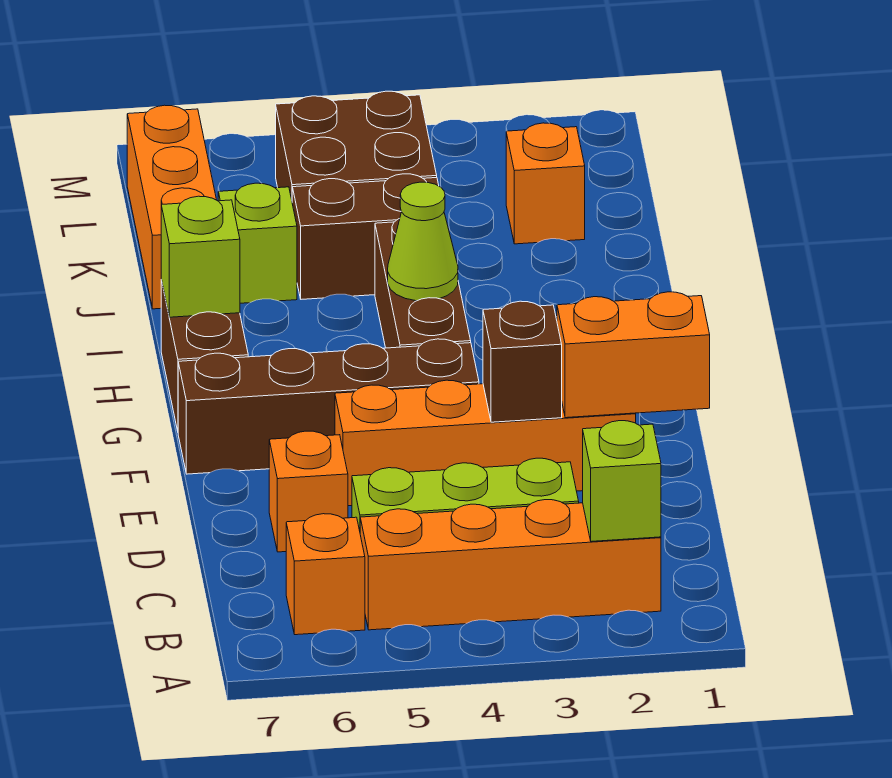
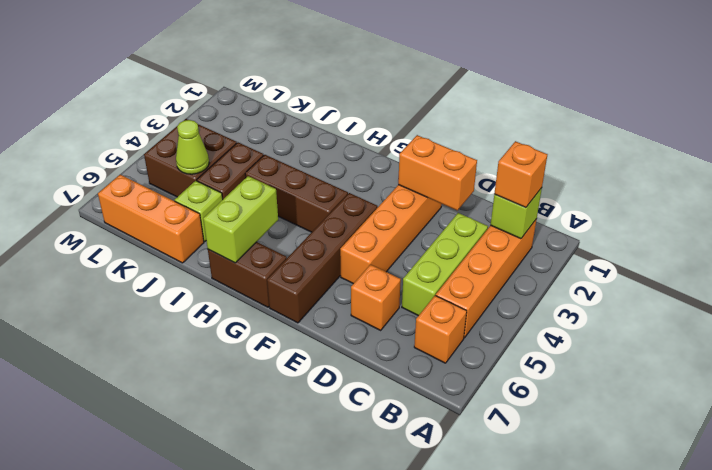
orange brick E1:E2 level 2 -> orange brick D2:E2 level 2
brown brick E3 level 2 -> none
lime cone H4 level 2 -> lime cone K5 level 2
lime brick H7 level 2 -> lime brick H6:H7 level 2
orange brick K2 level 1 -> orange brick B2 level 3

